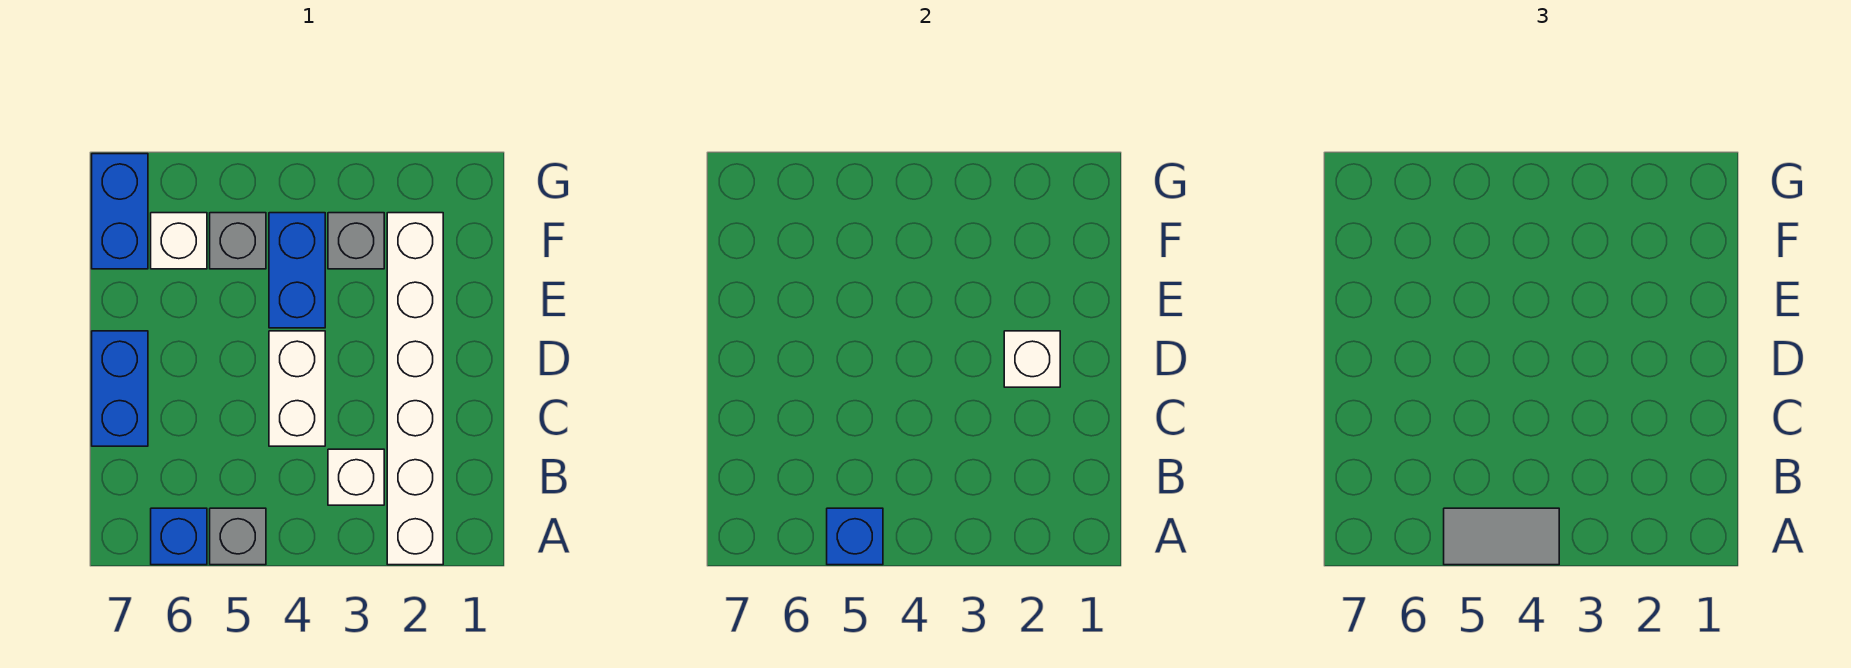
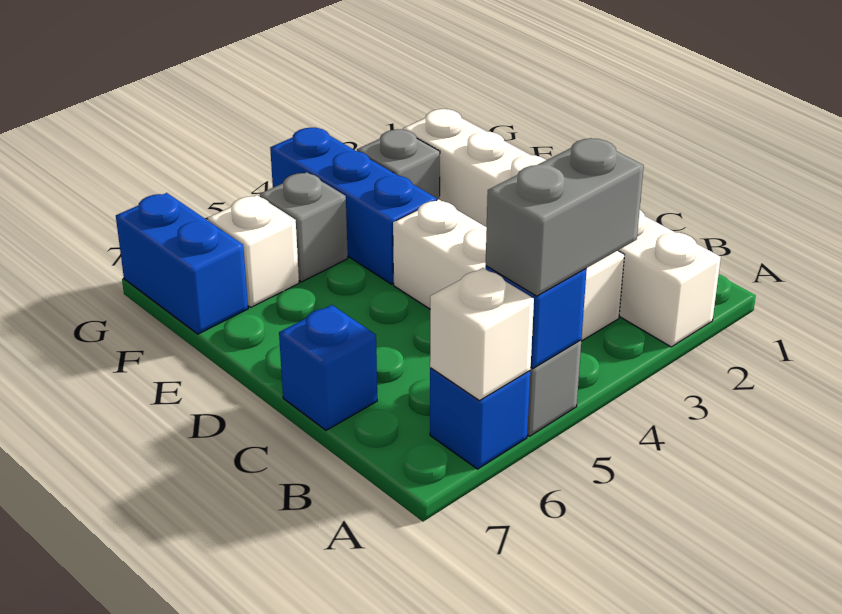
grey tile A4:A5 level 3 -> grey brick A4:A5 level 3
blue brick C7:D7 level 1 -> blue brick C7 level 1
white brick D2 level 2 -> white brick A6 level 2
blue brick E4:F4 level 1 -> blue brick E4:G4 level 1

